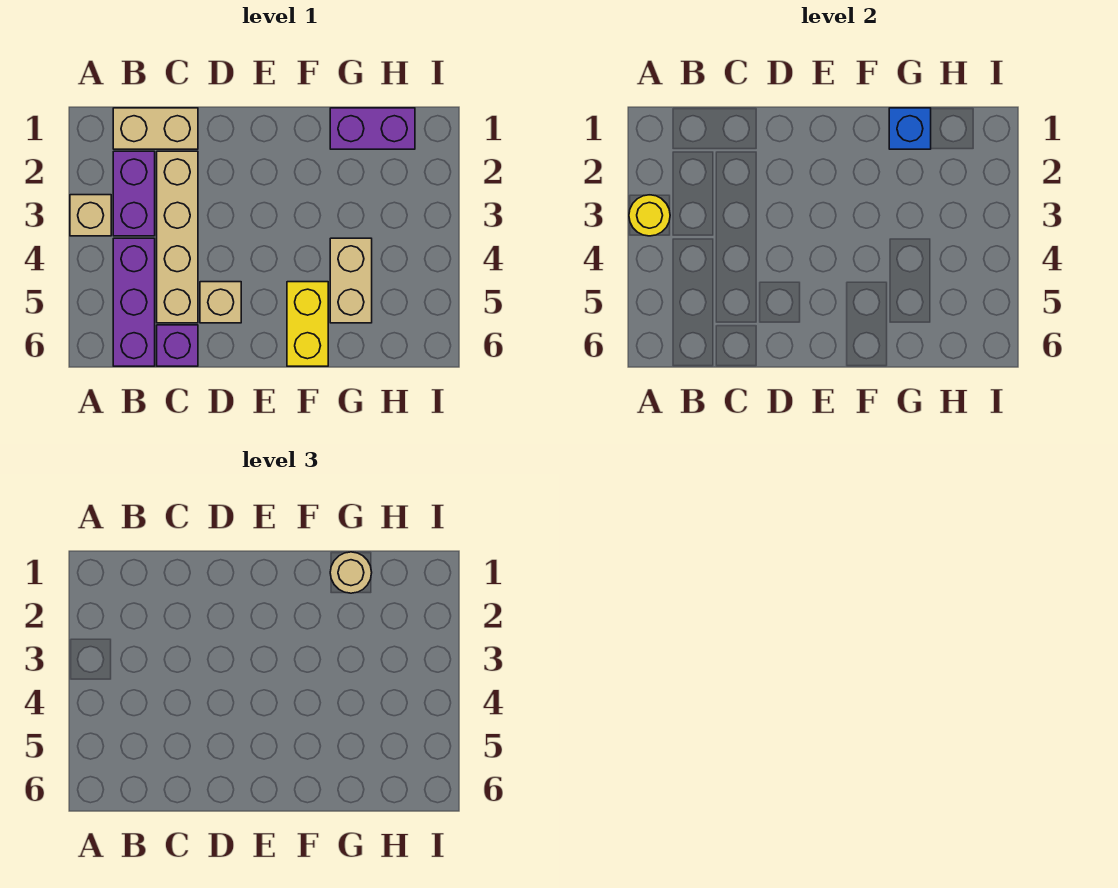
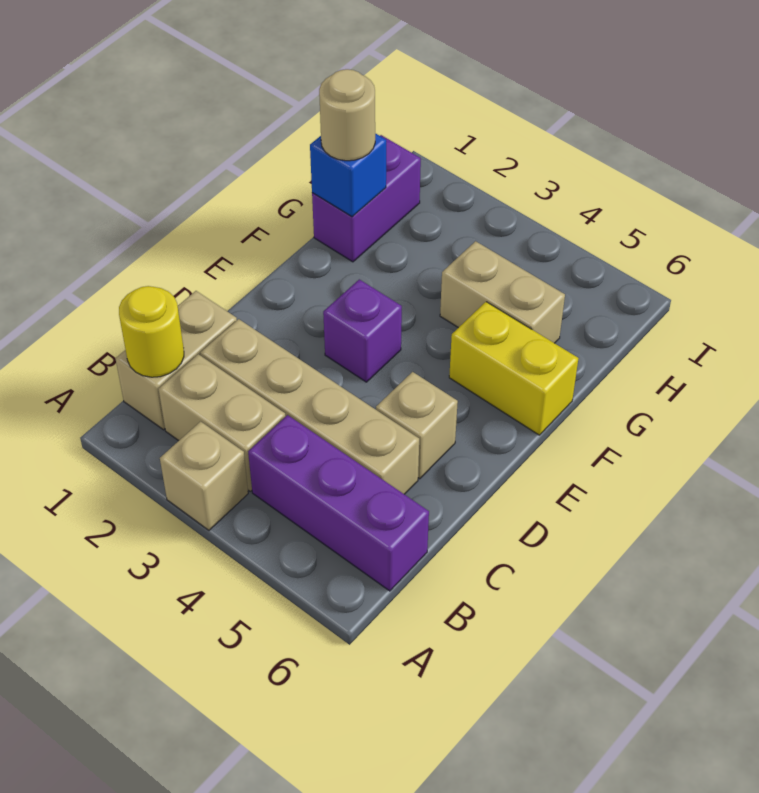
yellow round brick A3 level 2 -> yellow round brick B1 level 2
purple brick B2:B3 level 1 -> tan brick B2:B3 level 1
purple brick C6 level 1 -> purple brick E3 level 1

